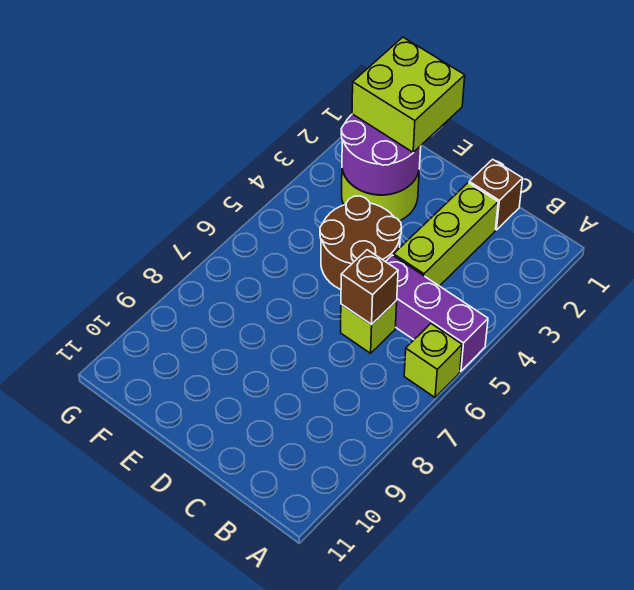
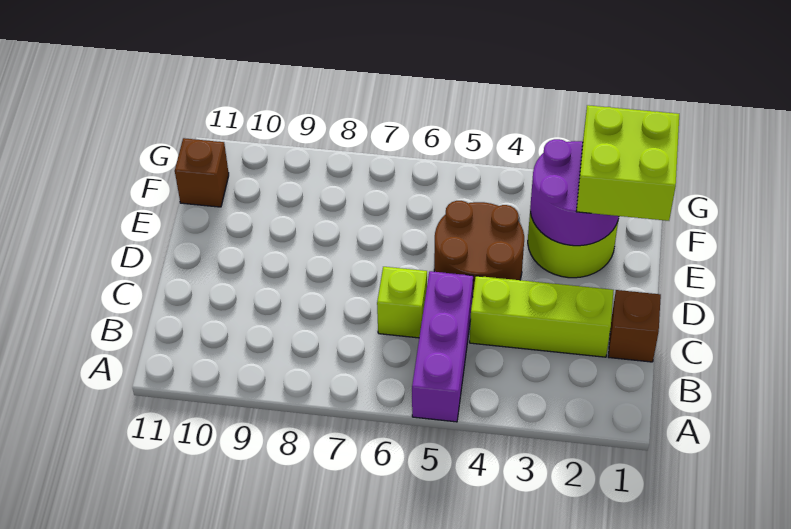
lime brick A6 level 1 -> none
brown brick C6 level 2 -> brown brick F11 level 1

